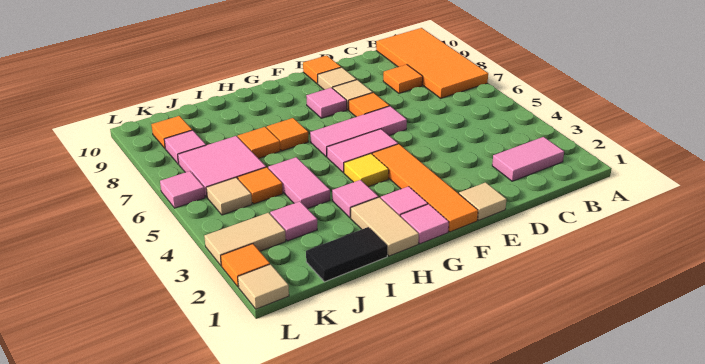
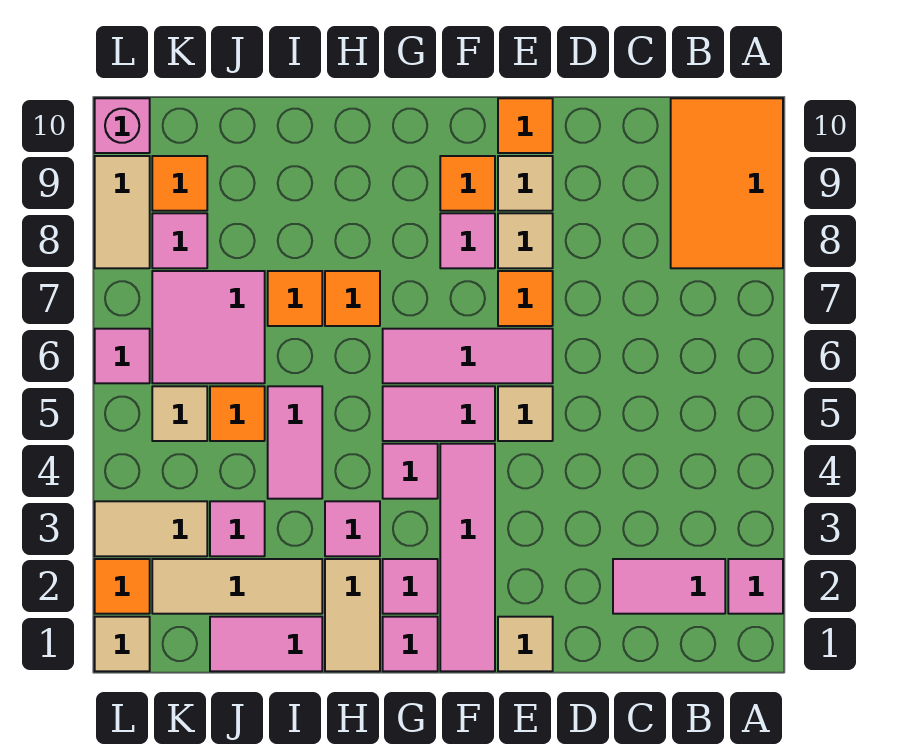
none -> pink tile A2 level 1
orange tile A7:B10 level 1 -> orange tile A8:B10 level 1
orange tile C8 level 1 -> orange tile F9 level 1
none -> tan tile E5 level 1
orange tile F1:F4 level 1 -> pink tile F1:F4 level 1
yellow tile G4 level 1 -> pink tile G4 level 1
black tile I1:J1 level 1 -> pink tile I1:J1 level 1
none -> tan tile I2:K2 level 1
none -> tan tile L8:L9 level 1
none -> pink brick L10 level 1

